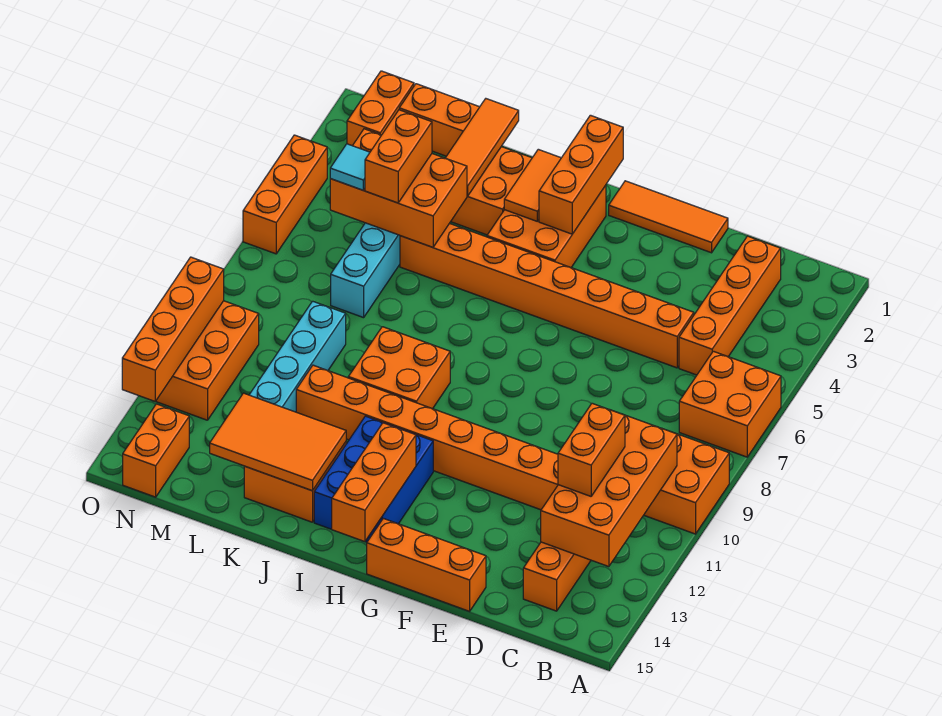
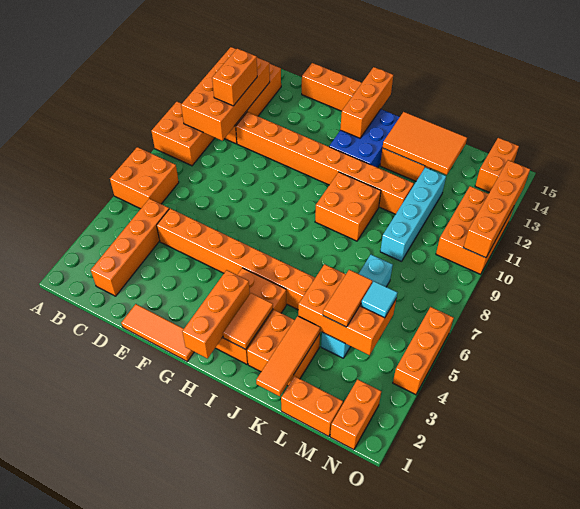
orange brick L4:L5 level 3 -> orange tile L4:L5 level 3

